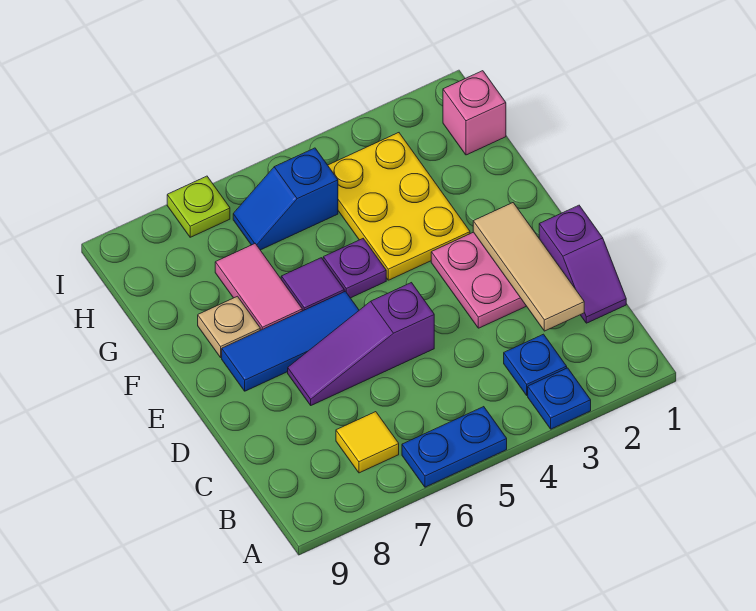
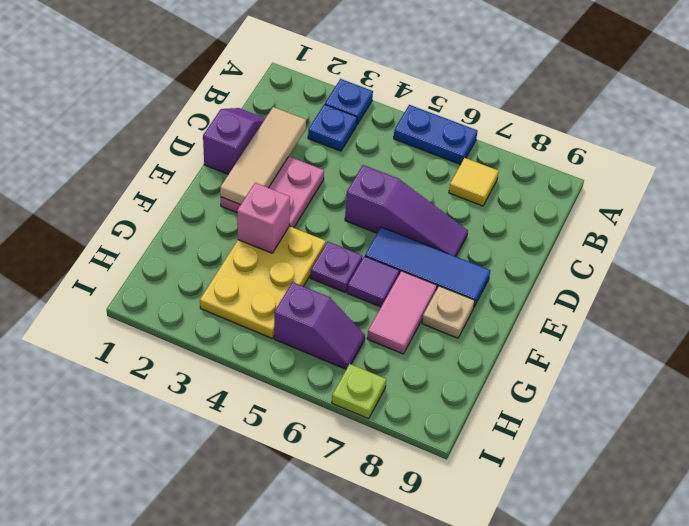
pink brick H1 level 1 -> pink brick F3 level 2
blue slope H5:H6 level 1 top 5 -> purple slope H5:H6 level 1 top 5

